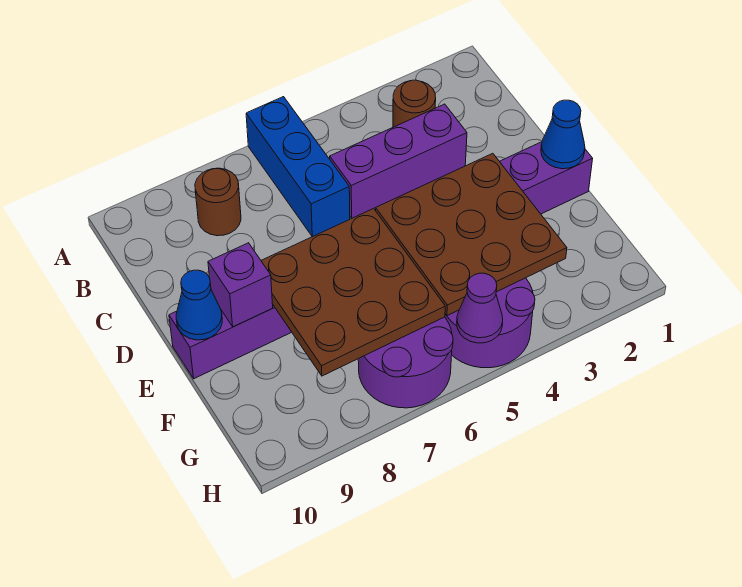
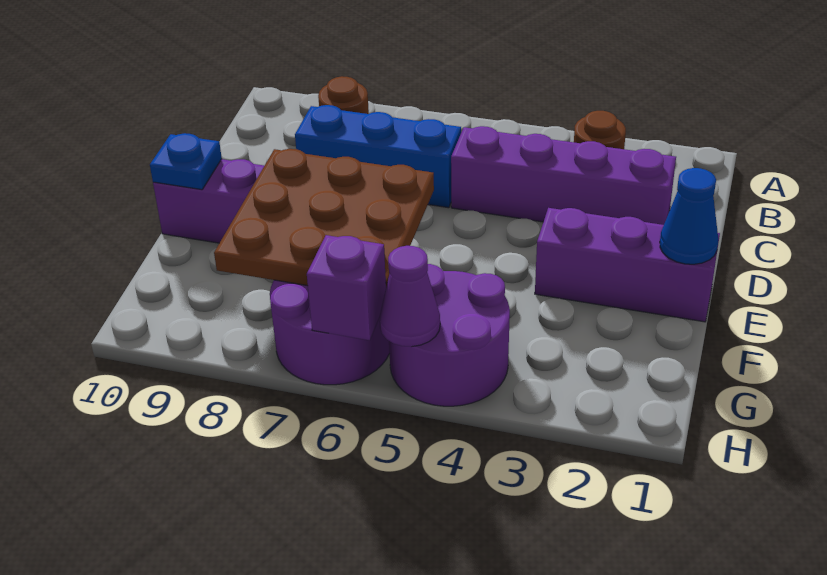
blue brick A6:C6 level 1 -> blue brick C6:C8 level 1
purple brick C3:C5 level 1 -> purple brick C2:C5 level 1
brown plate E3:G5 level 2 -> none
purple brick E9 level 2 -> purple brick H6 level 2
blue cone E10 level 2 -> blue plate E10 level 2

